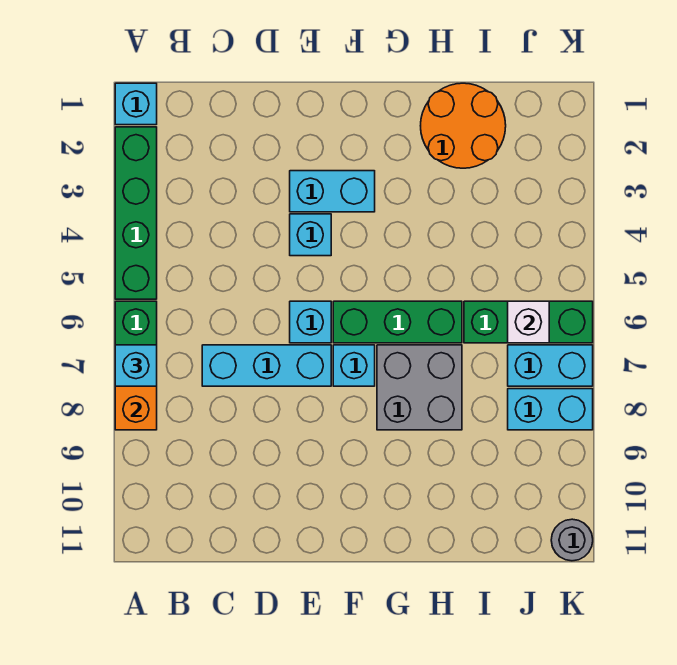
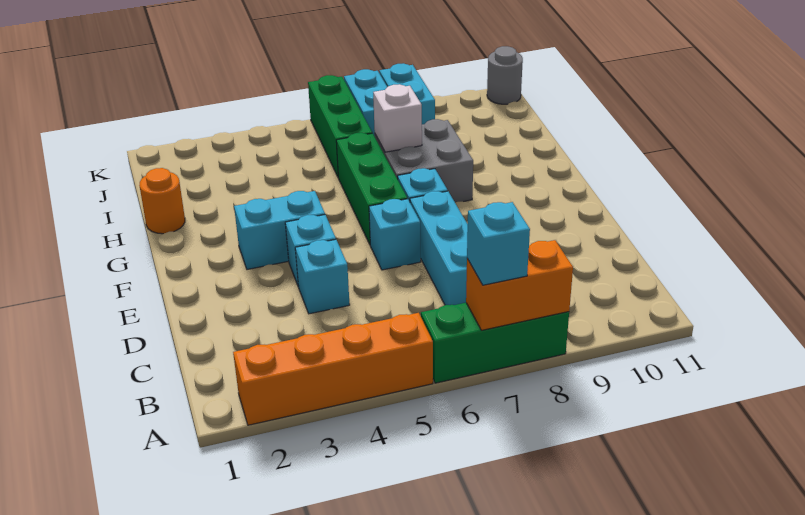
cyan brick A1 level 1 -> cyan brick D4 level 1
green brick A2:A5 level 1 -> orange brick A2:A5 level 1
cyan brick E3:F3 level 1 -> cyan brick F3:F4 level 1
orange round brick H1:I2 level 1 -> orange round brick H1 level 1
white brick J6 level 2 -> white brick H7 level 2

